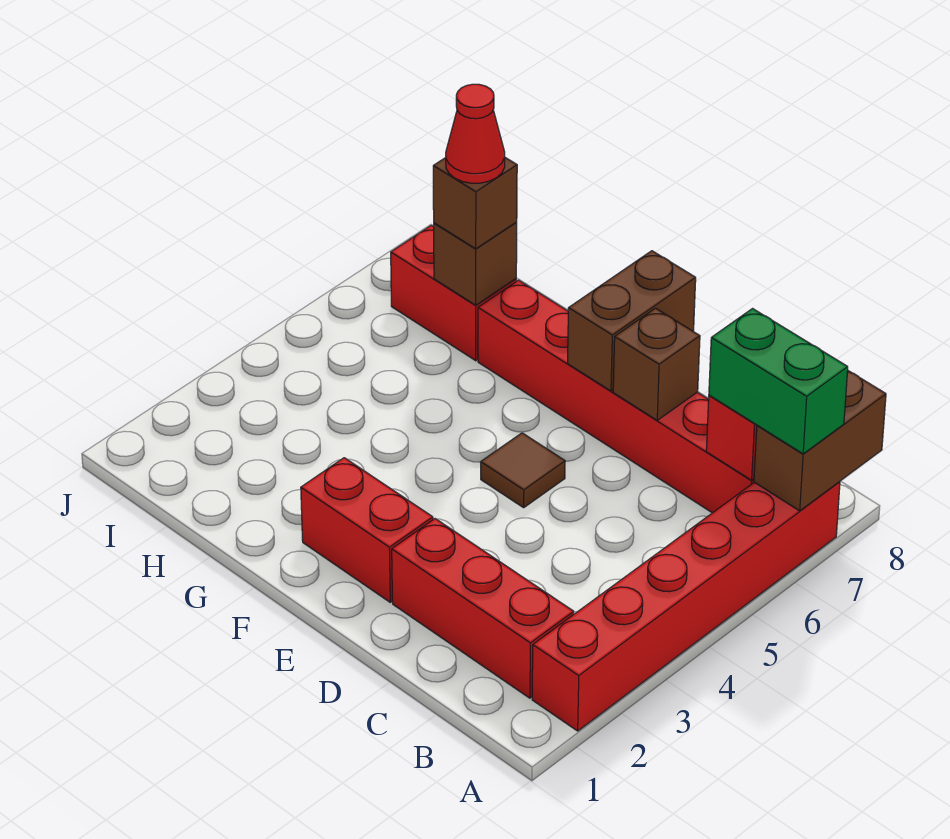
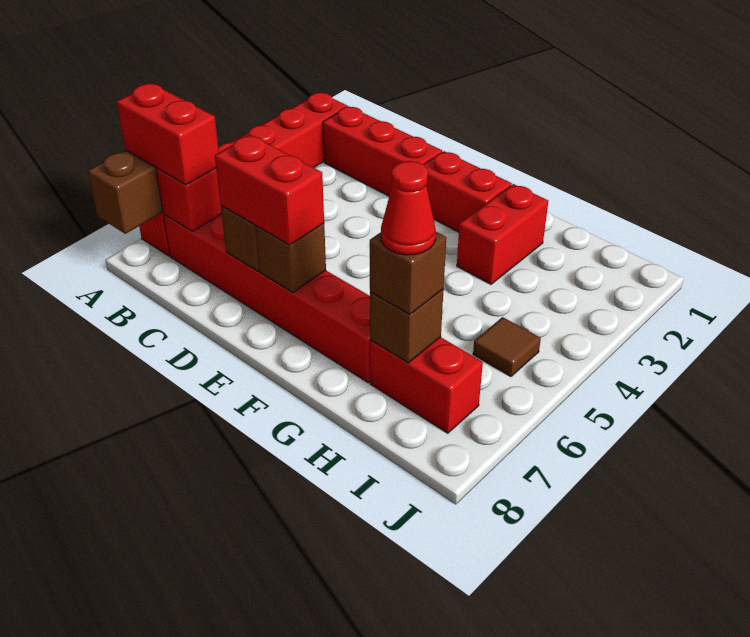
green brick A7:B7 level 3 -> red brick A7:B7 level 3
none -> red brick D7:E7 level 3
brown tile E5 level 1 -> brown tile I5 level 1
brown brick E7:E8 level 2 -> brown brick E7 level 2
none -> red brick G2:G3 level 1

